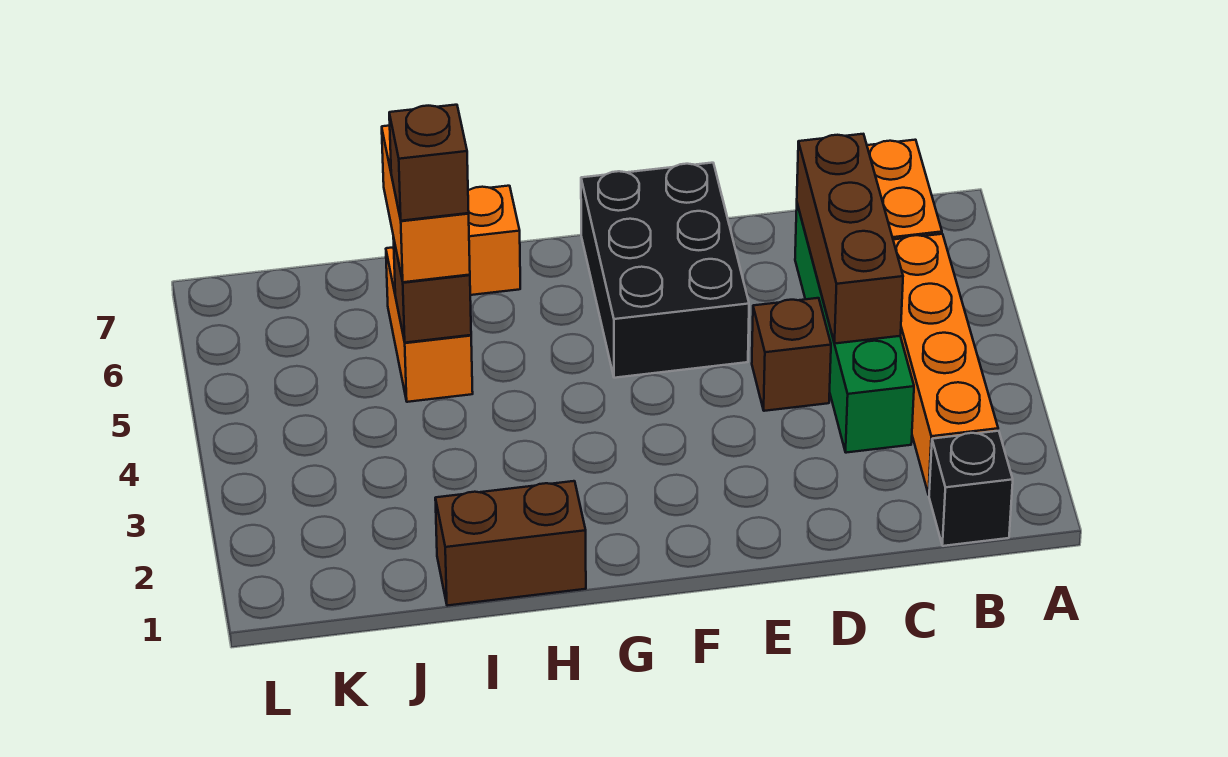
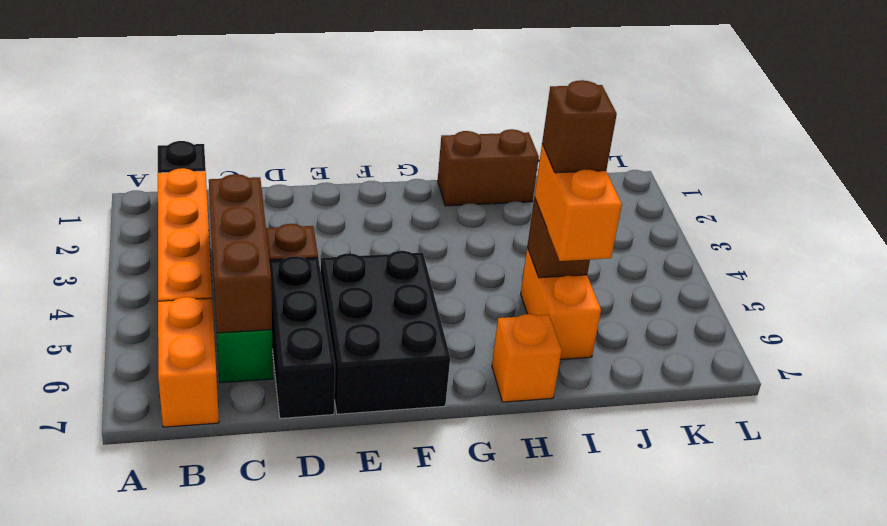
none -> black brick D5:D7 level 1

